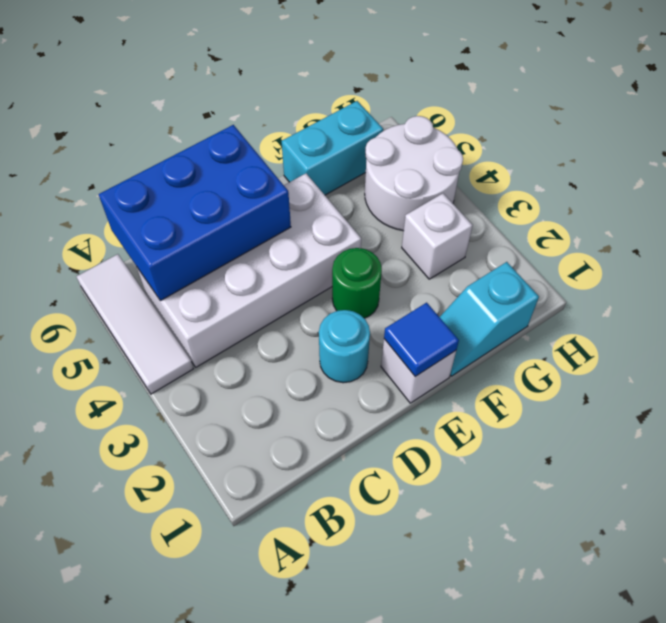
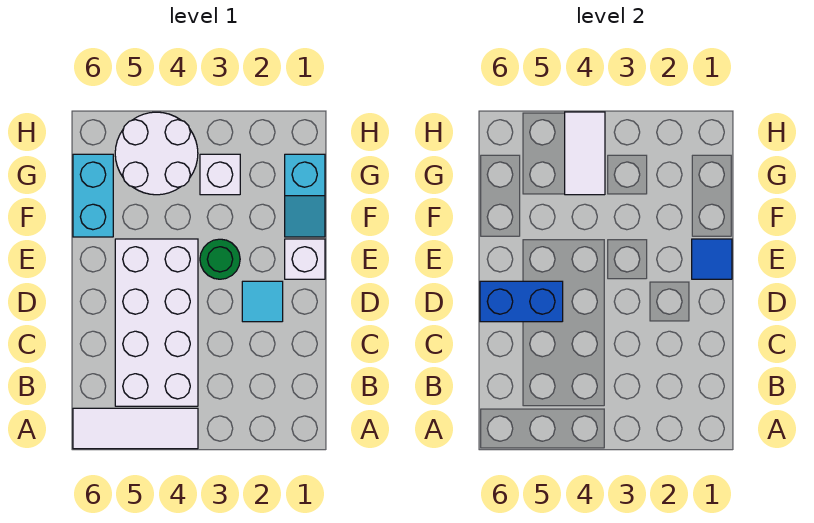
blue brick B5:D6 level 2 -> blue brick D5:D6 level 2
cyan round brick D2 level 1 -> cyan tile D2 level 1
none -> white tile G4:H4 level 2

